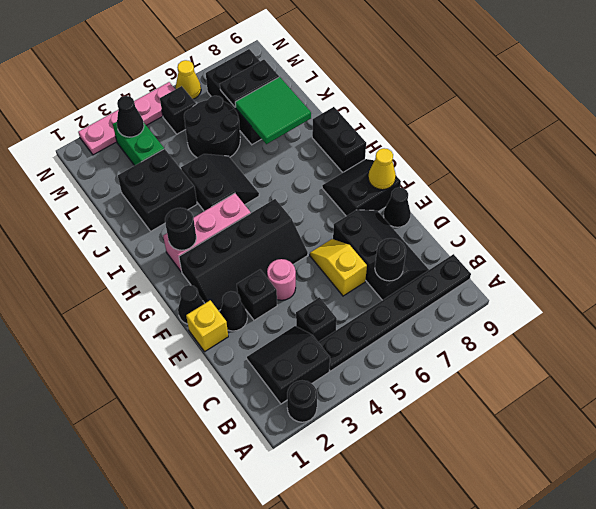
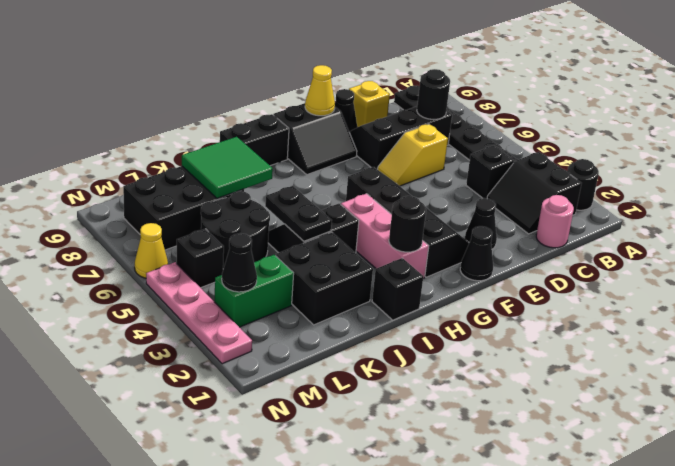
yellow brick E1 level 1 -> yellow brick D9 level 1
black brick E3 level 1 -> black brick I1 level 1
pink round brick E4 level 1 -> pink round brick C1 level 1
black slope F8:G9 level 1 top F -> black slope F8:G9 level 1 top 9
black plate L7:L8 level 2 -> black plate J4:J5 level 2

